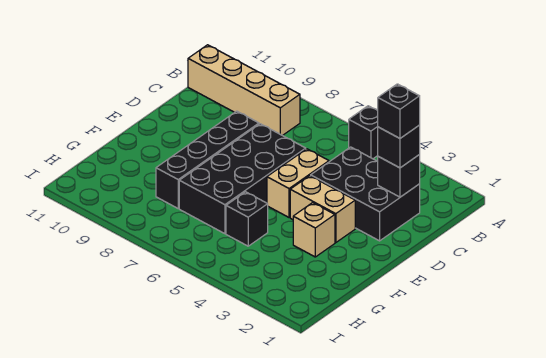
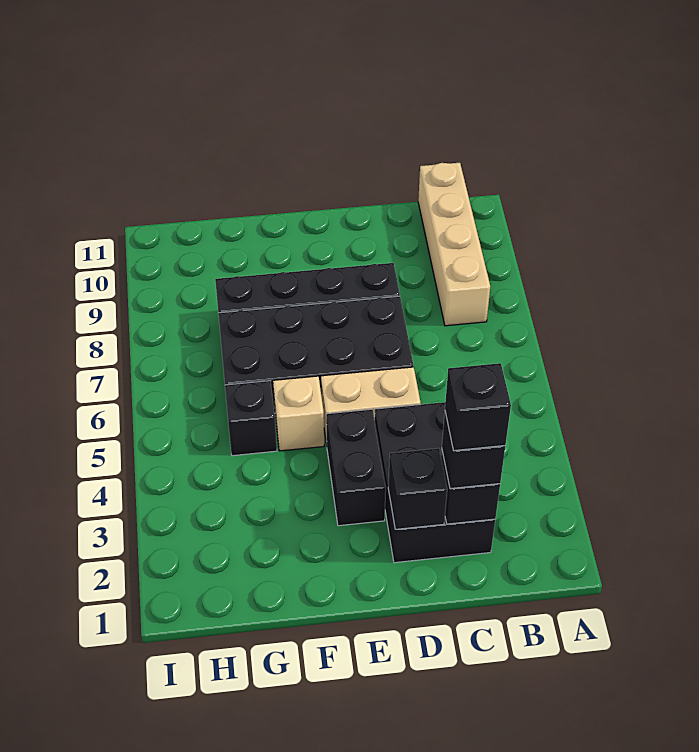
black brick A5 level 1 -> black brick D2 level 2
tan brick E3:E4 level 1 -> black brick E3:E4 level 1
tan brick F3 level 1 -> tan brick F5 level 1

